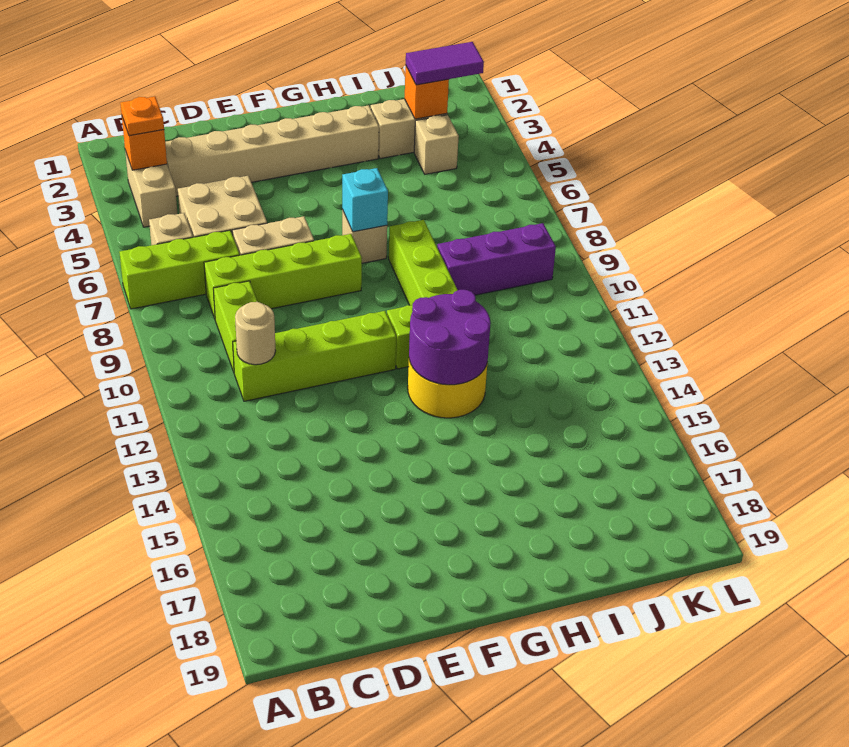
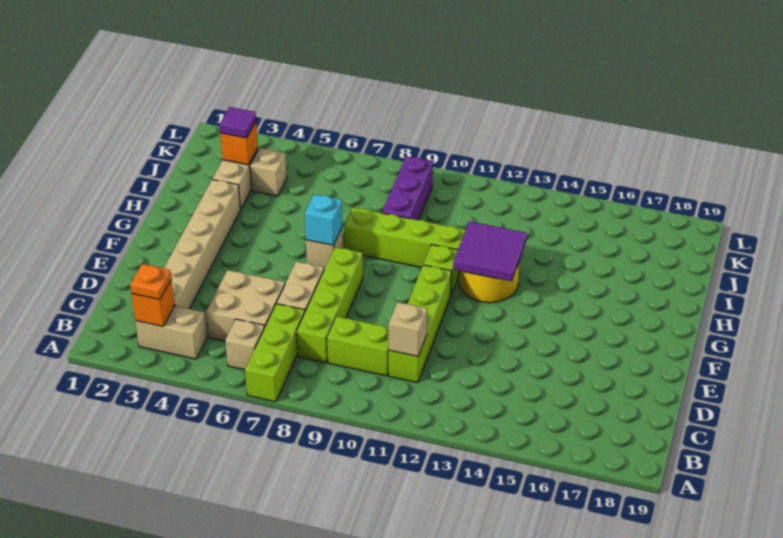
tan round brick C11 level 2 -> tan brick C11 level 2
purple round brick G12:H13 level 2 -> purple tile G12:H13 level 2
purple tile J3:K3 level 3 -> purple tile J3 level 3

